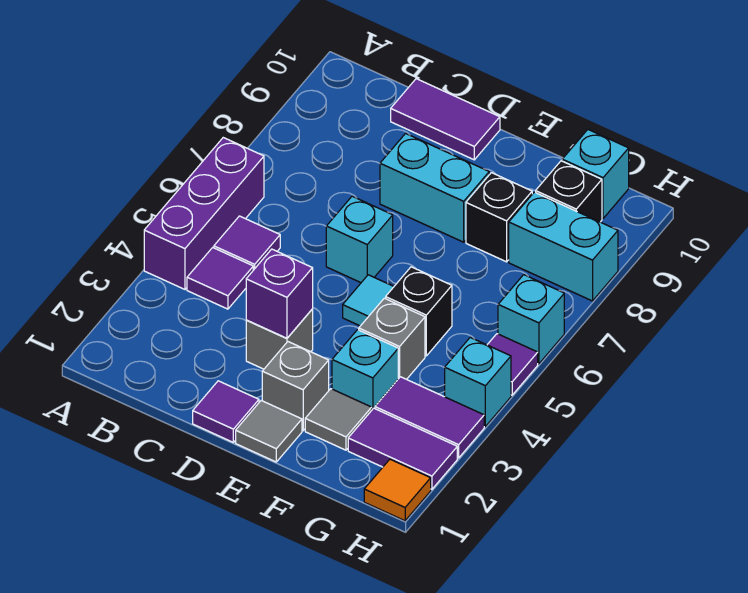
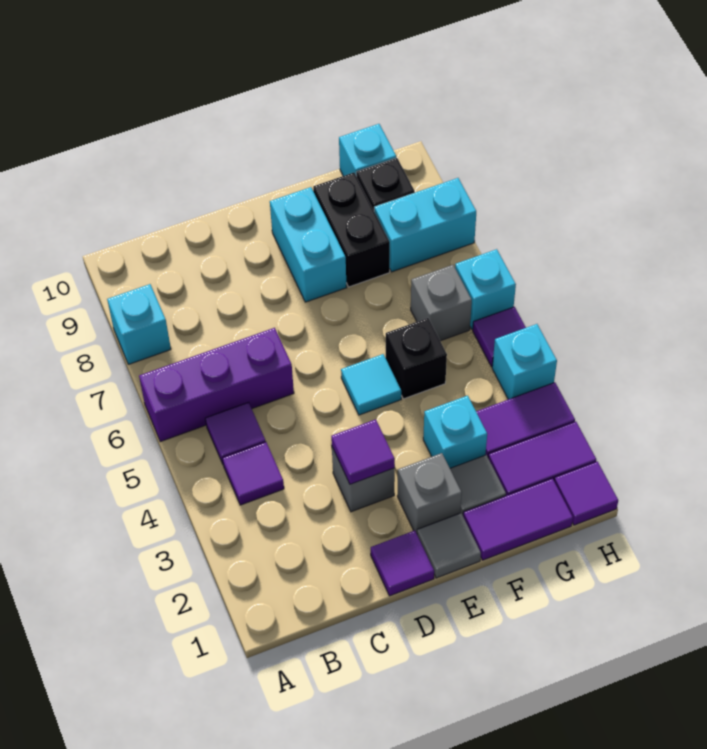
purple brick A4:A6 level 1 -> purple brick A6:C6 level 1
purple tile C10:D10 level 1 -> purple tile F1:G1 level 1
purple brick D3 level 2 -> purple tile D3 level 2
cyan brick D6 level 1 -> cyan brick A8 level 1
cyan brick D8:E8 level 1 -> cyan brick E8:E9 level 1
grey brick F4 level 1 -> grey brick G6 level 1
black brick F8 level 1 -> black brick F8:F9 level 1
orange tile H1 level 1 -> purple tile H1 level 1

